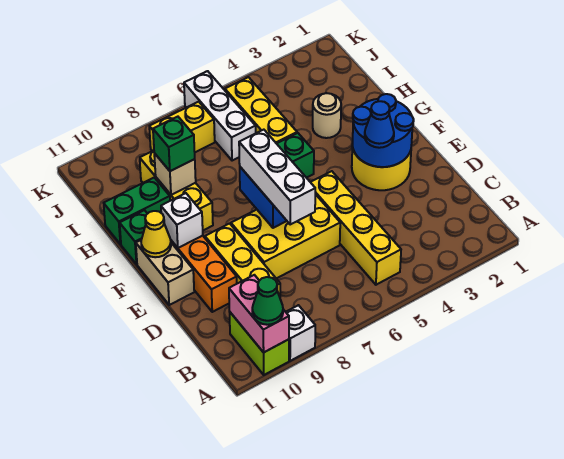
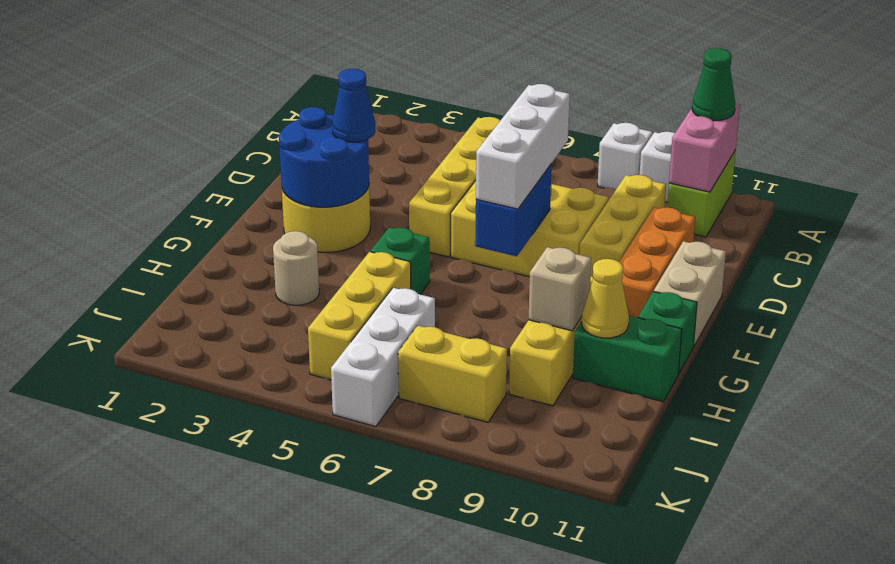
white brick F10 level 2 -> white brick A8 level 1
yellow cone F11 level 2 -> yellow cone H10 level 2
green brick H9 level 3 -> none

